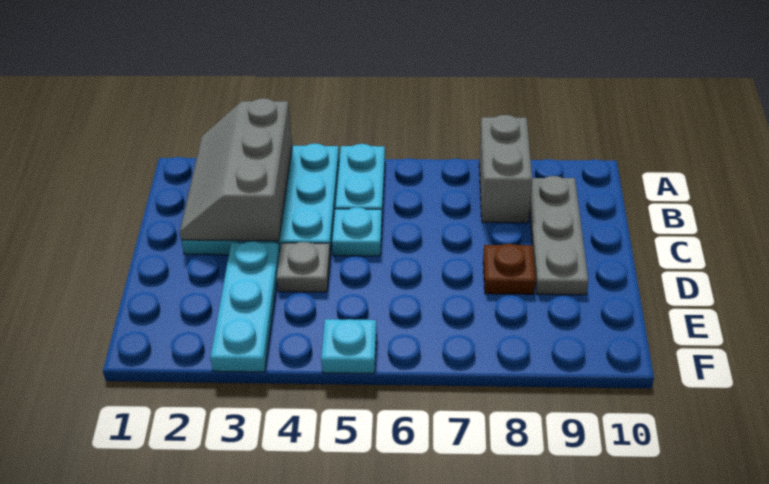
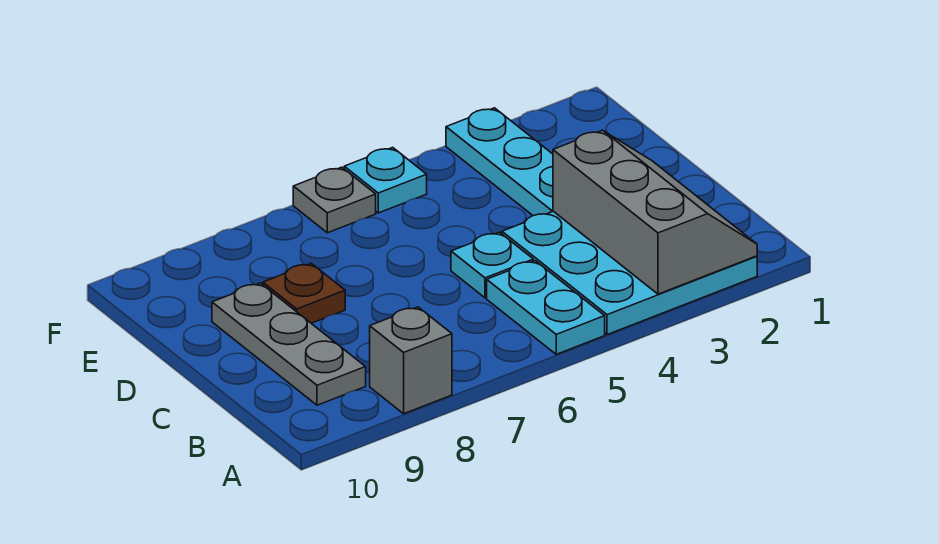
grey brick A8:B8 level 1 -> grey brick A8 level 1
grey plate D4 level 1 -> grey plate F6 level 1

